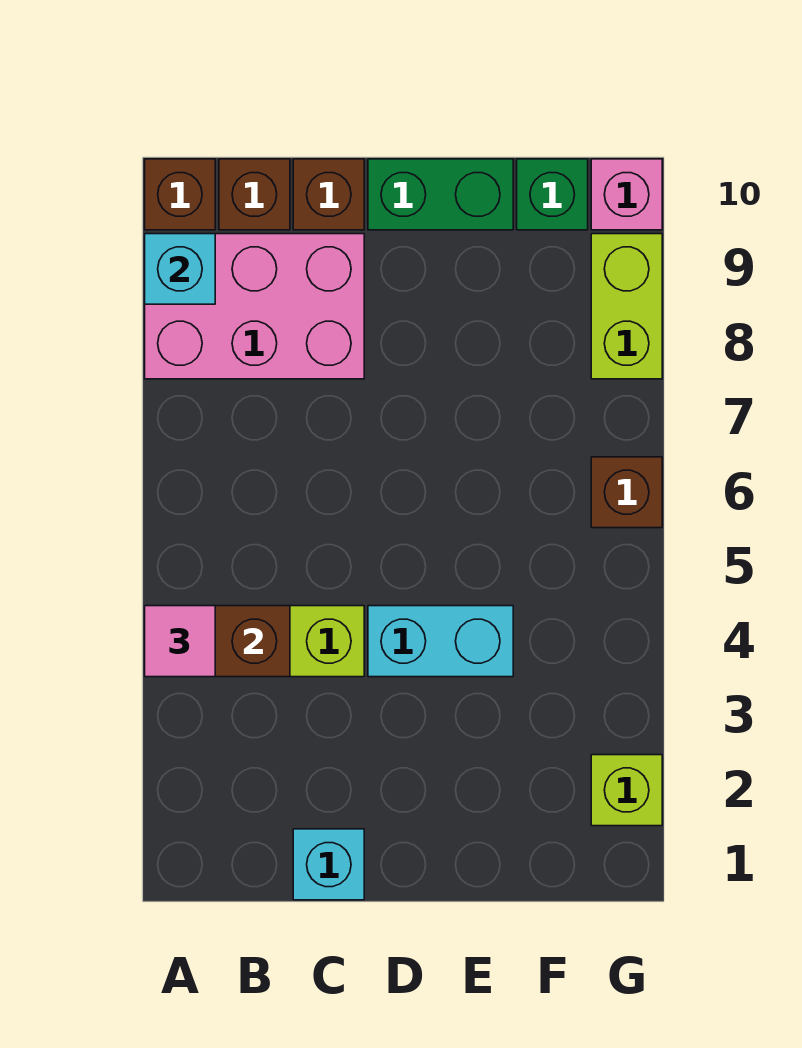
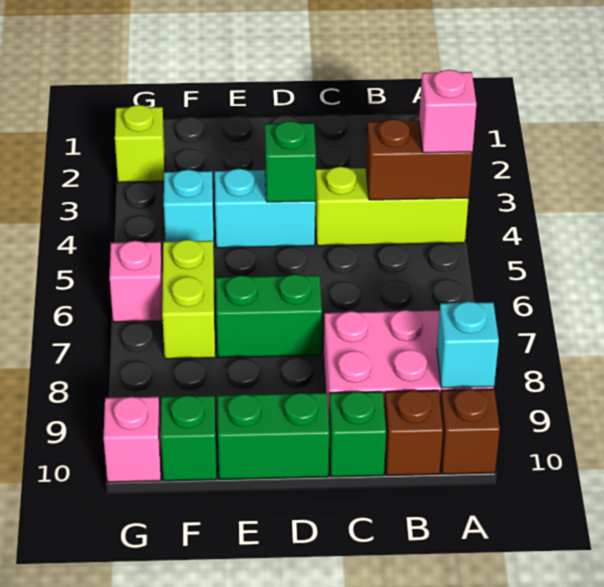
pink tile A4 level 3 -> pink brick A4 level 3
cyan brick C1 level 1 -> cyan brick F4 level 1
brown brick C10 level 1 -> green brick C10 level 1
none -> green brick D4 level 2
none -> green brick D7:E7 level 1
brown brick G6 level 1 -> pink brick G6 level 1
lime brick G8:G9 level 1 -> lime brick F6:F7 level 1

